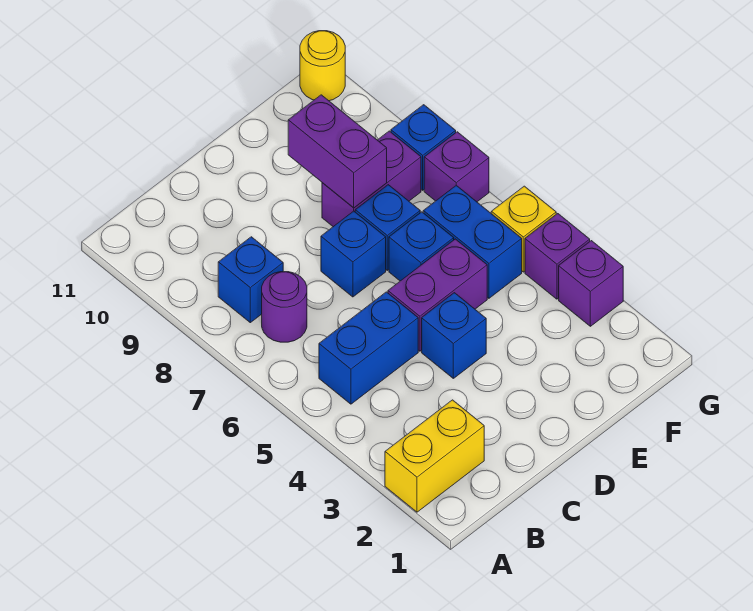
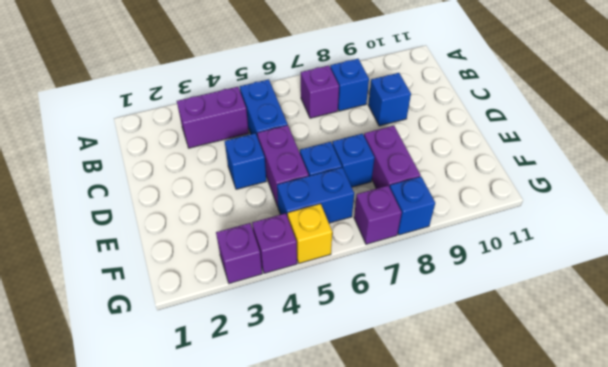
yellow brick A2:B2 level 1 -> none
purple round brick B7 level 1 -> purple brick B7 level 1
blue brick D7 level 1 -> blue brick C9 level 1
purple brick E8:E9 level 2 -> purple brick B3:B4 level 1
yellow round brick G11 level 1 -> none

